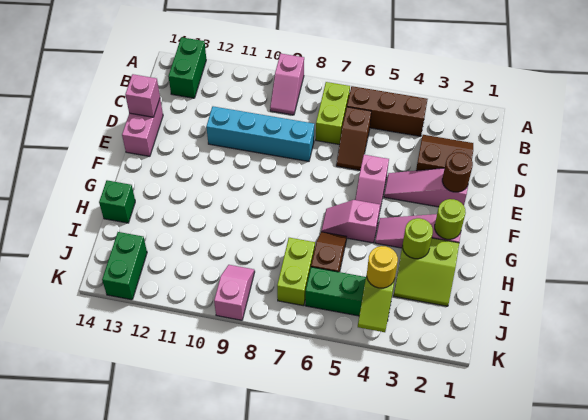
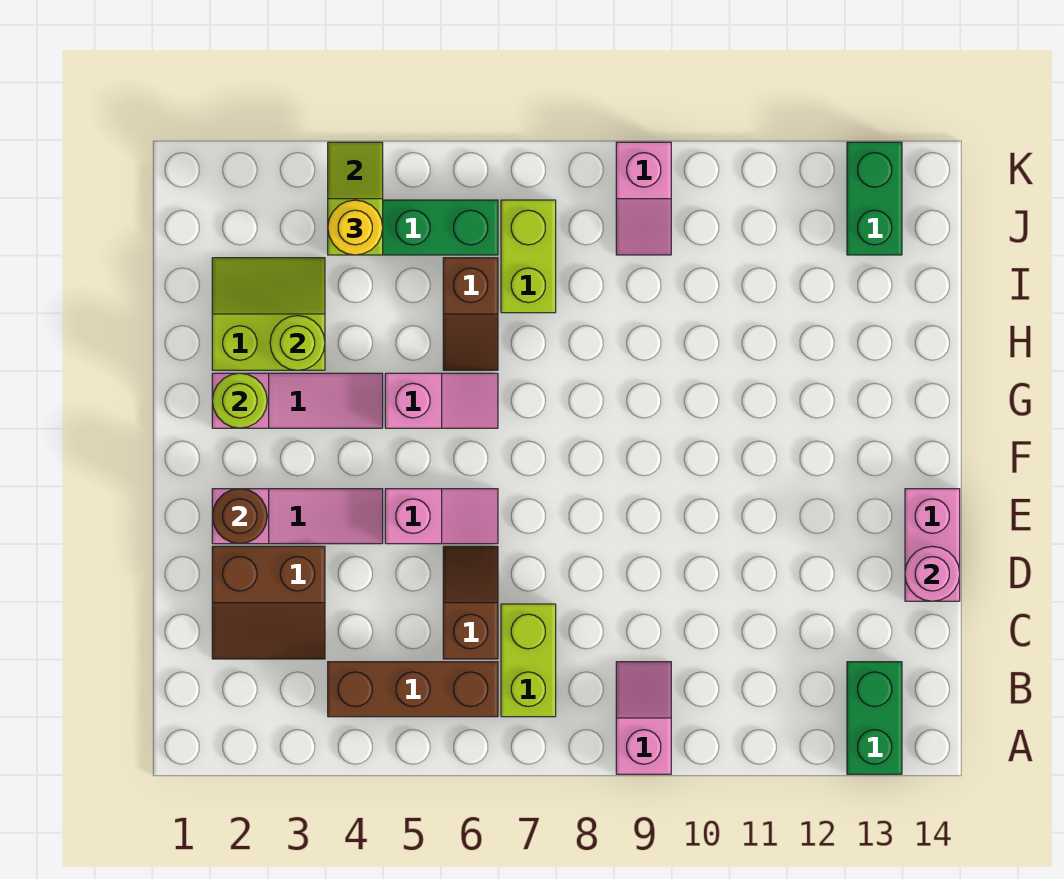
cyan brick D8:D11 level 1 -> none
pink brick D14 level 2 -> pink round brick D14 level 2
pink slope E5:F5 level 1 top E -> pink slope E5:E6 level 1 top 5
green brick H14 level 1 -> none

